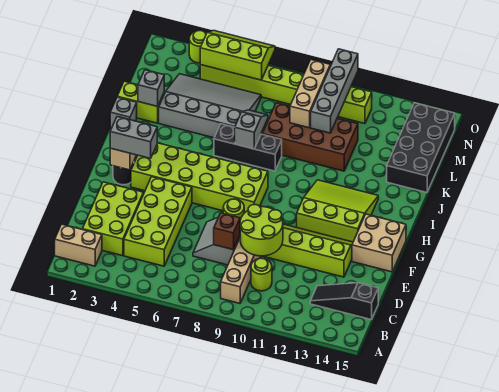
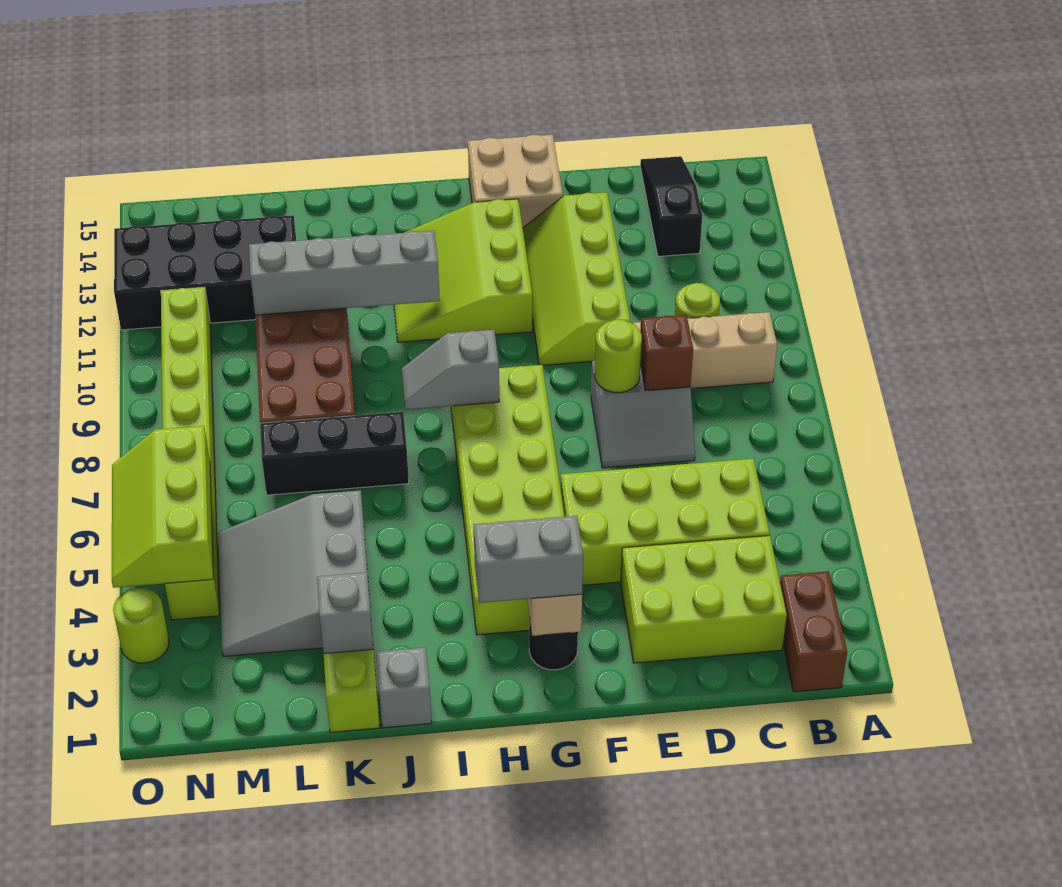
tan brick B1:B2 level 1 -> brown brick B1:B2 level 1
black slope C13:C15 level 1 top 15 -> black slope C13:C15 level 1 top 13
lime round brick D9:E10 level 2 -> none
grey brick G2:G3 level 3 -> grey brick G2:H2 level 3
black brick J6:J8 level 1 -> black brick J7:L7 level 1
grey slope J7:K7 level 2 top J -> grey slope H8:I8 level 2 top H
grey slope K3:M6 level 1 top K -> grey slope K3:M5 level 1 top K
black brick K14:N15 level 1 -> black brick L12:O13 level 1
tan brick L9:N9 level 2 -> none
grey brick L10:O10 level 2 -> grey brick I11:L11 level 2

